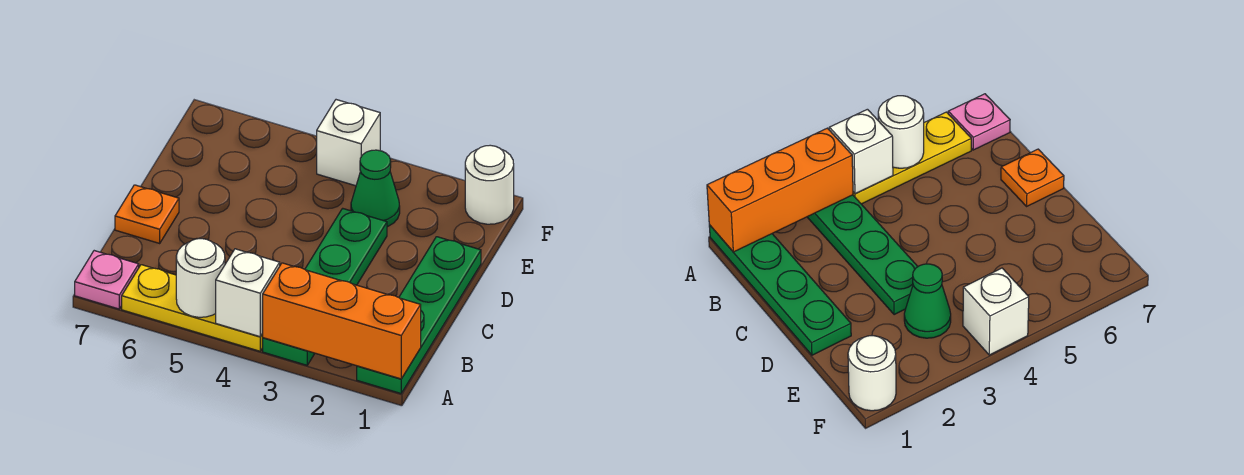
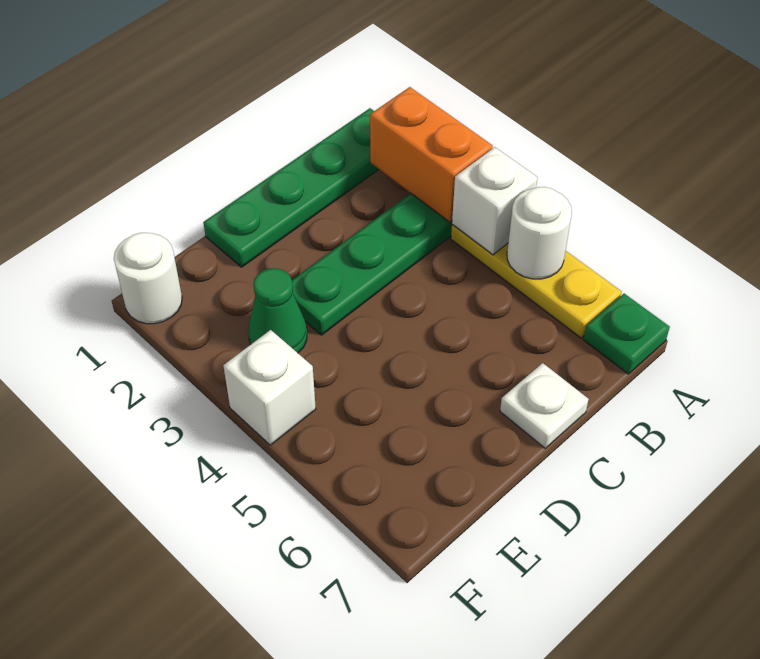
orange brick A1:A3 level 2 -> orange brick A2:A3 level 2
pink plate A7 level 1 -> green plate A7 level 1
orange plate C7 level 1 -> white plate C7 level 1

